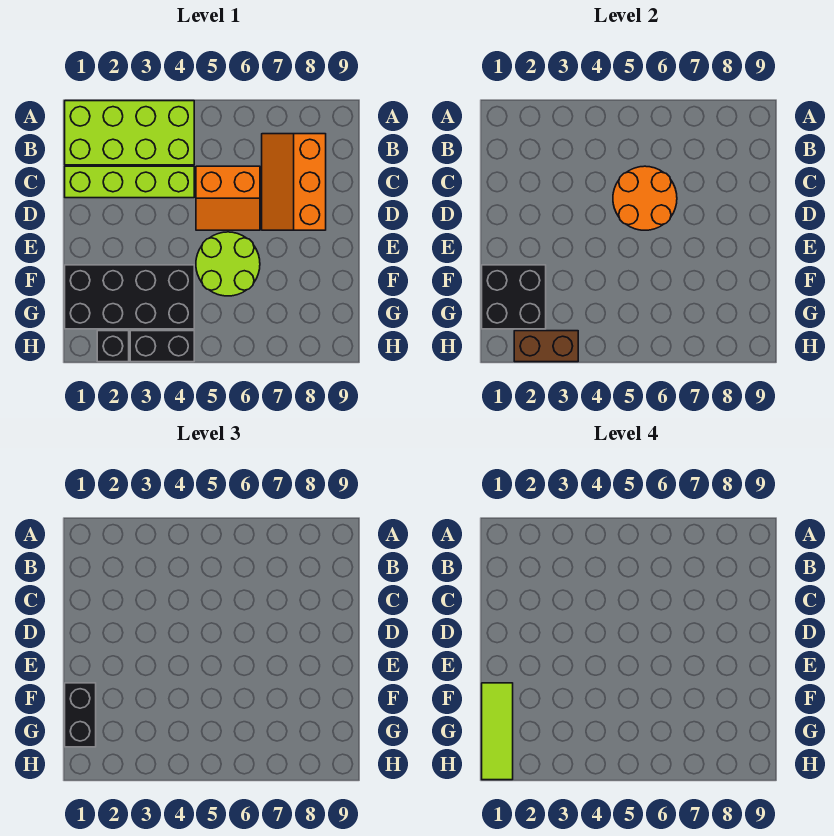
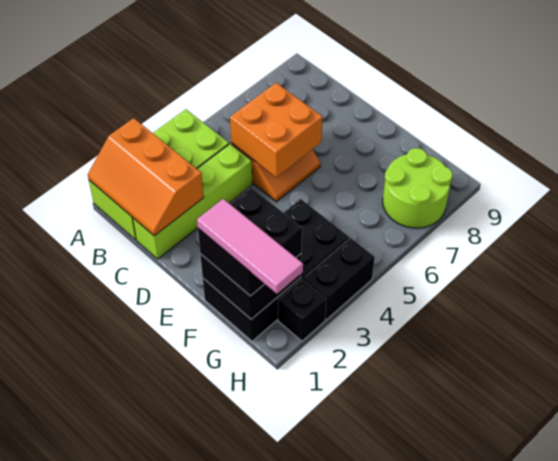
orange slope B7:D8 level 1 top 8 -> orange slope A1:C2 level 2 top 2
orange round brick C5:D6 level 2 -> orange brick C5:D6 level 2
lime round brick E5:F6 level 1 -> lime round brick G7:H8 level 1
black brick F1:G1 level 3 -> black brick F1:G2 level 3
lime tile F1:H1 level 4 -> pink tile F1:H1 level 4
brown brick H2:H3 level 2 -> none

